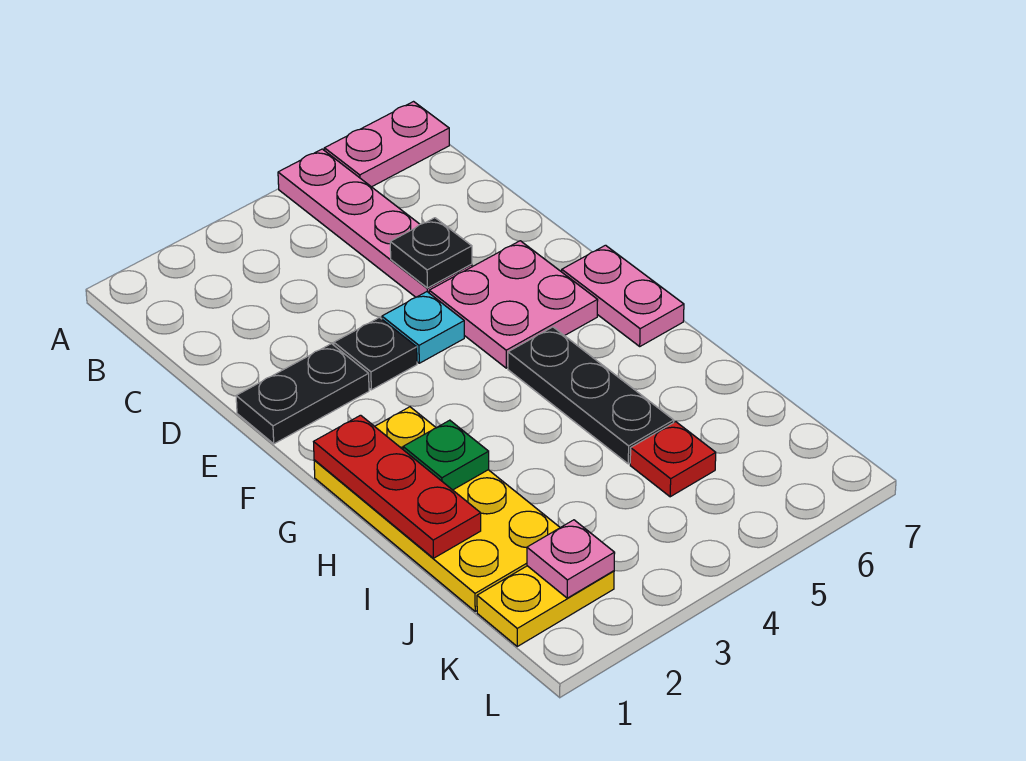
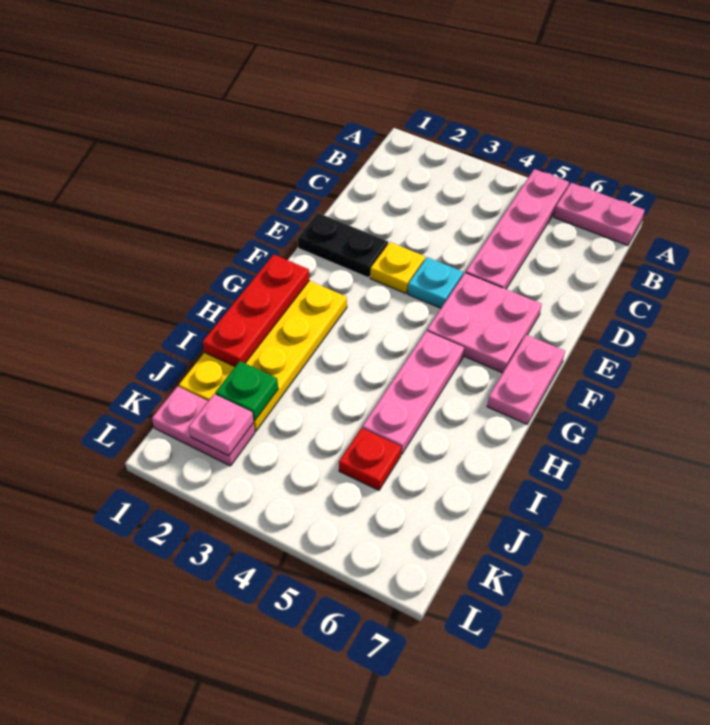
black plate D5 level 2 -> none
black plate E3 level 1 -> yellow plate E3 level 1
black plate G5:I5 level 1 -> pink plate G5:I5 level 1
green plate H2 level 2 -> green plate J2 level 2
yellow plate K1:K2 level 1 -> pink plate K1:K2 level 1

